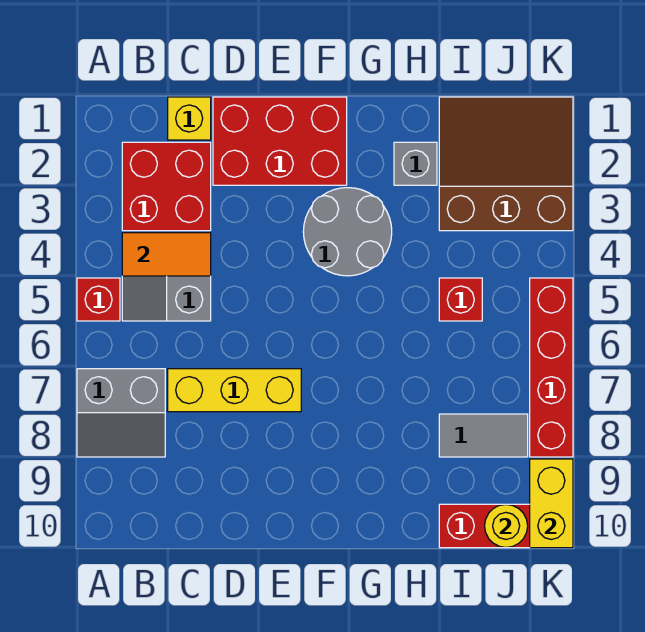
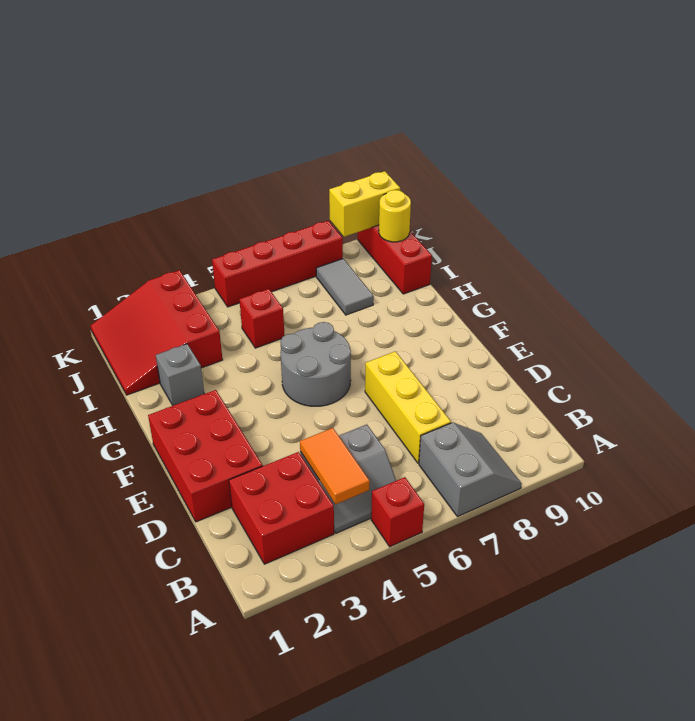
yellow brick C1 level 1 -> none
grey round brick F3:G4 level 1 -> grey round brick F5:G6 level 1
brown slope I1:K3 level 1 top 3 -> red slope I1:K3 level 1 top 3

